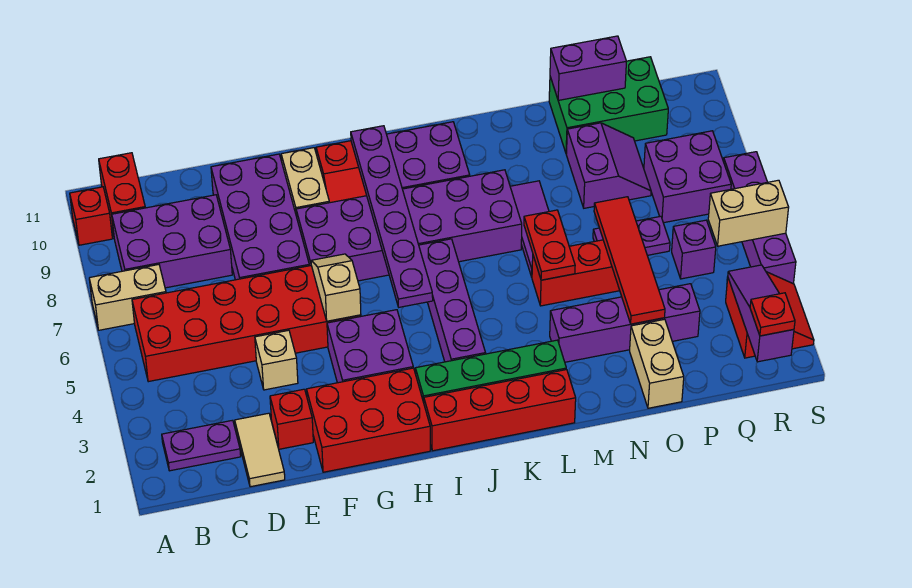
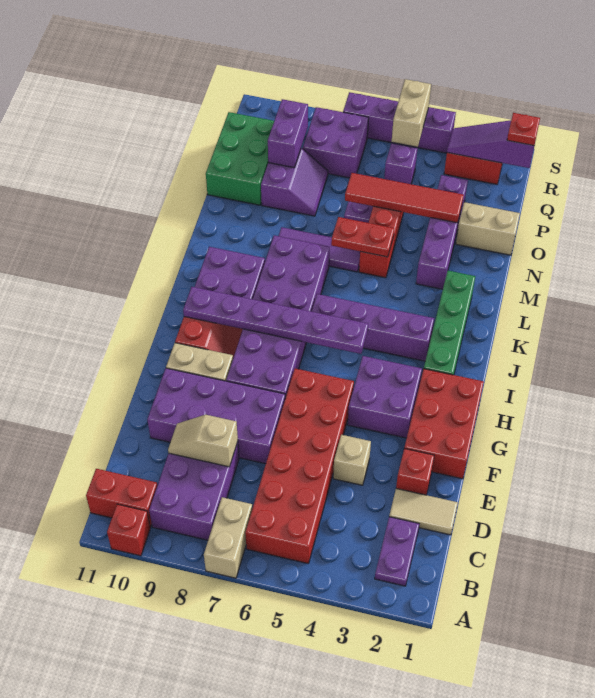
tan slope G5:G6 level 2 top 5 -> tan slope D8:D9 level 2 top 8
red brick I1:L1 level 1 -> none
purple slope O8:P9 level 1 top O -> purple slope O8:P9 level 1 top 9
purple brick O11:P11 level 2 -> purple brick P9:Q9 level 2

